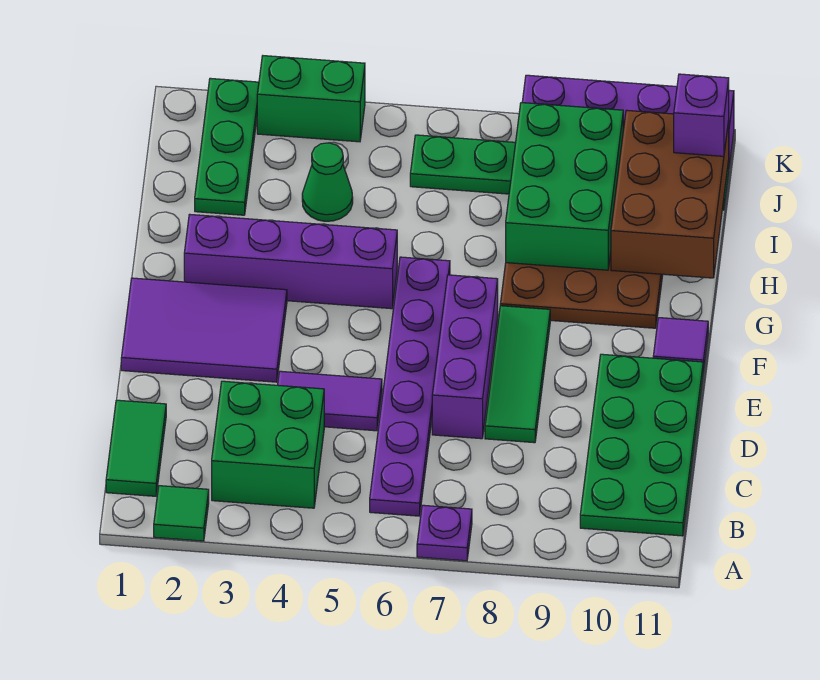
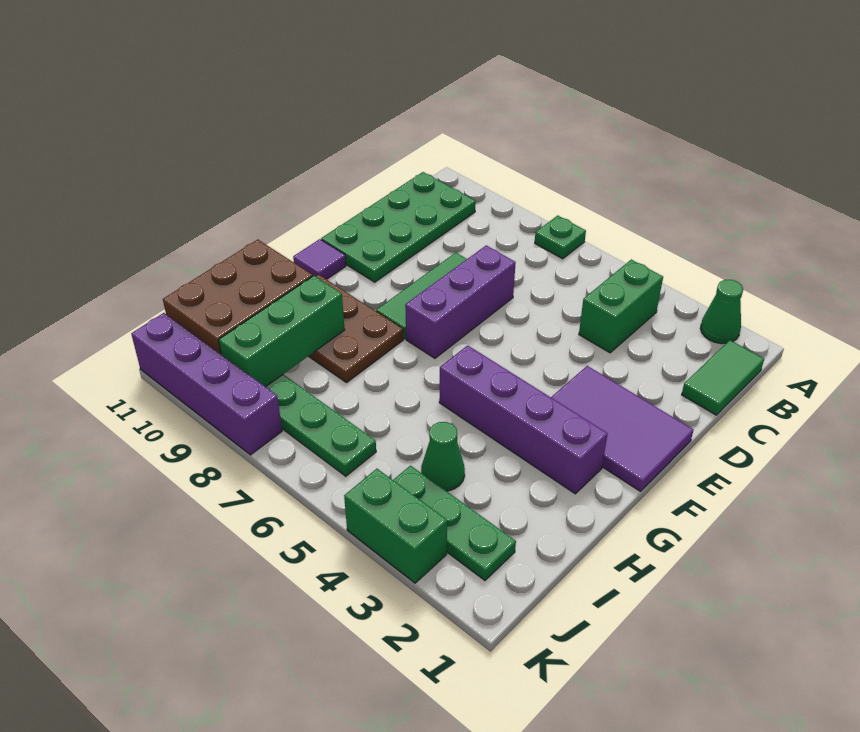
green tile A2 level 1 -> green cone A2 level 1
purple plate A7 level 1 -> green plate A7 level 1
green brick B3:C4 level 1 -> green brick B4:C4 level 1
purple plate B6:G6 level 1 -> none
purple tile D4:D5 level 1 -> none
green brick H8:J9 level 2 -> green brick H9:J9 level 2
green plate I2:K2 level 1 -> green plate J2:J4 level 1
purple brick J11 level 3 -> none

